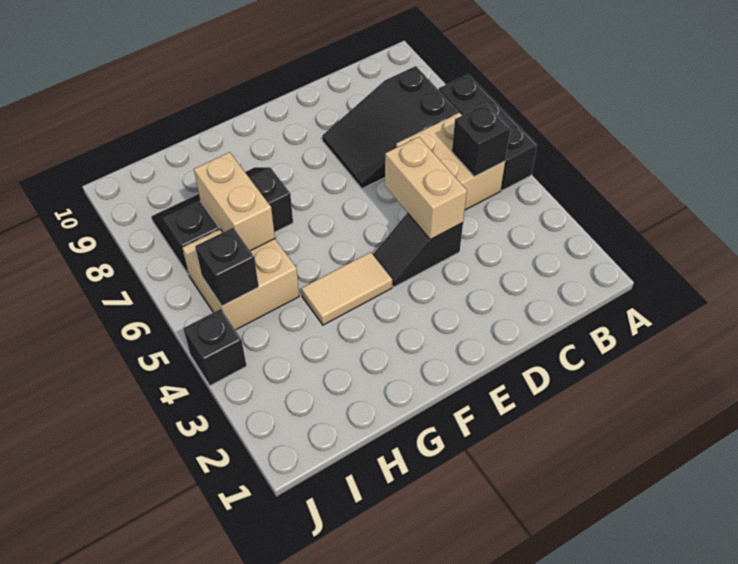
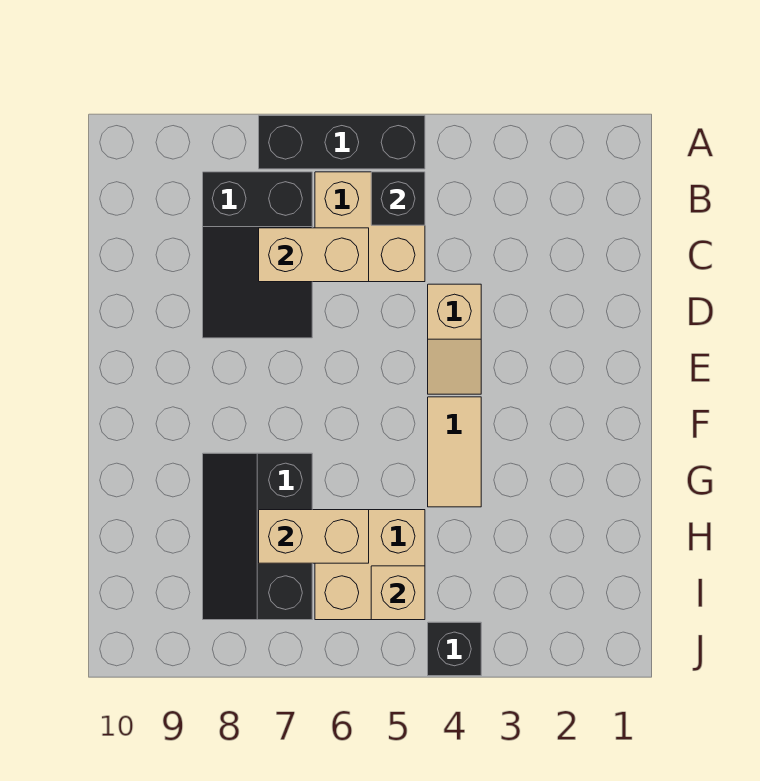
black slope D4:E4 level 1 top D -> tan slope D4:E4 level 1 top D
tan brick D4:D5 level 2 -> tan brick C6:C7 level 2
black brick I5 level 2 -> tan brick I5 level 2

